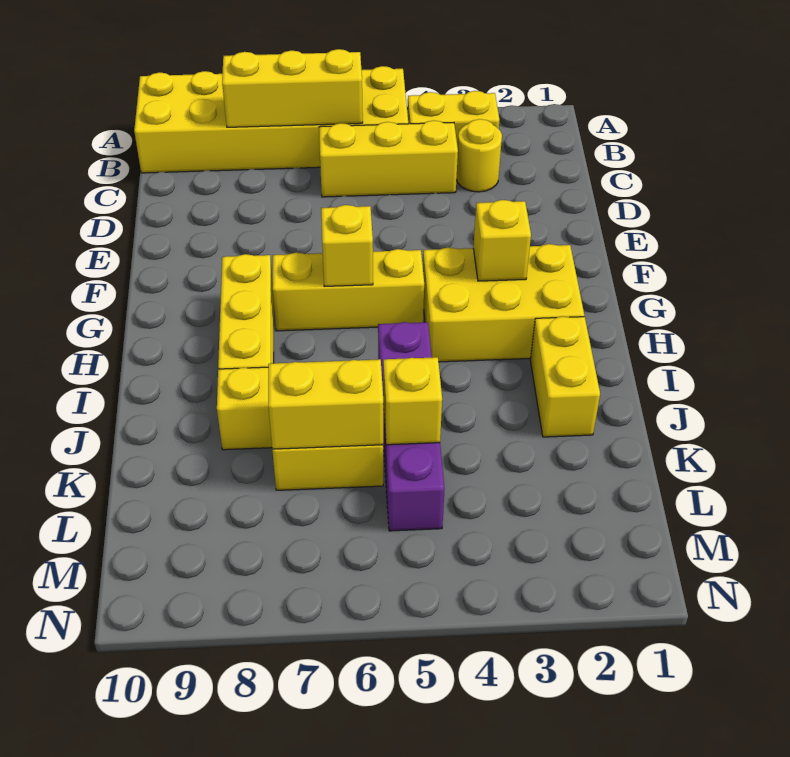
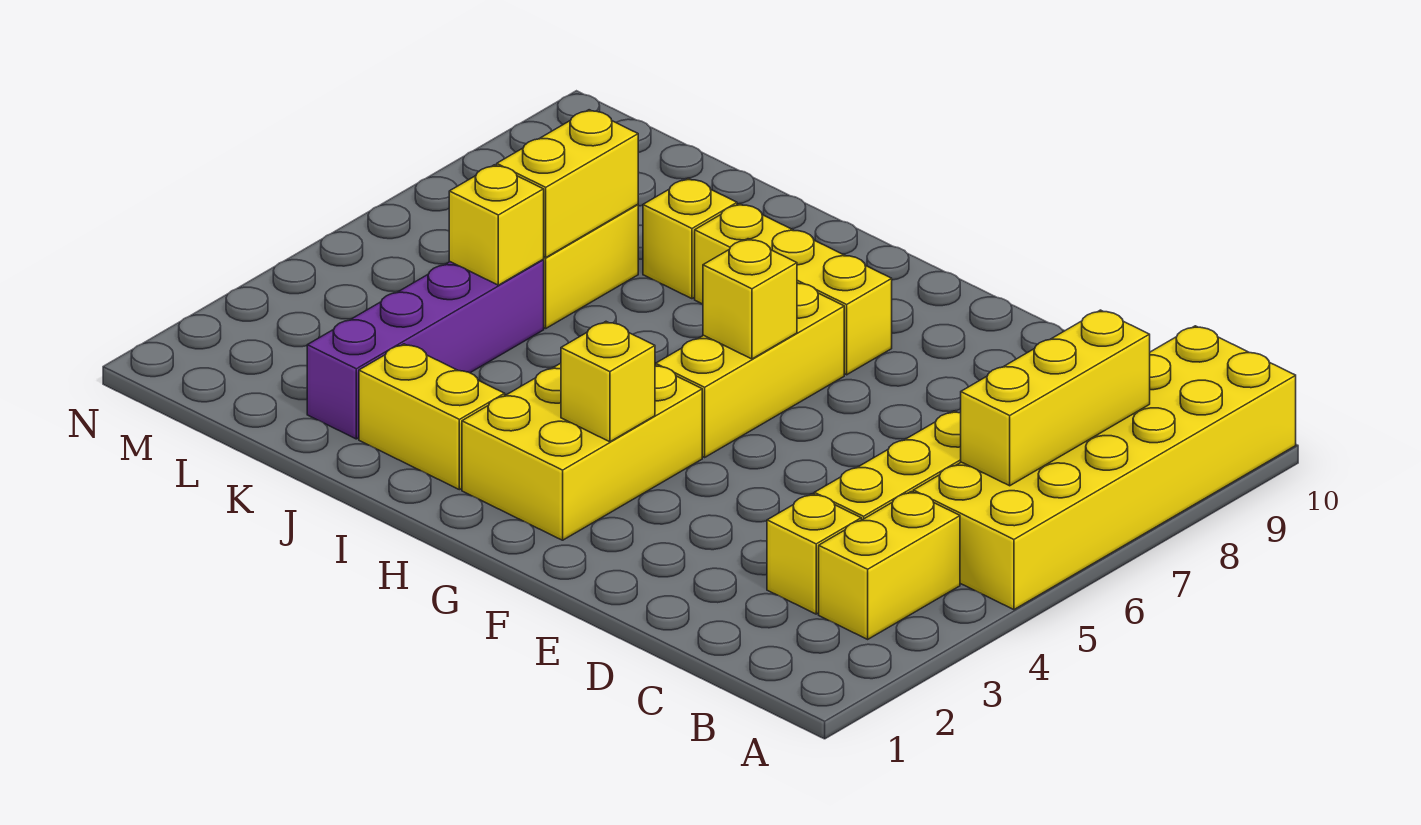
yellow round brick C3 level 1 -> yellow brick C3 level 1
purple brick I5:L5 level 1 -> purple brick K2:K5 level 1

